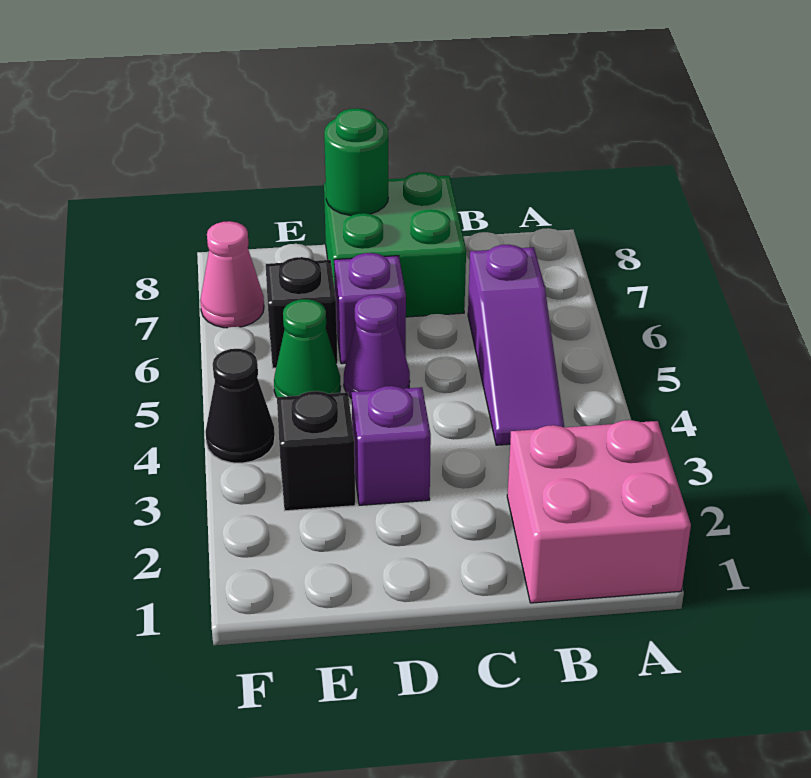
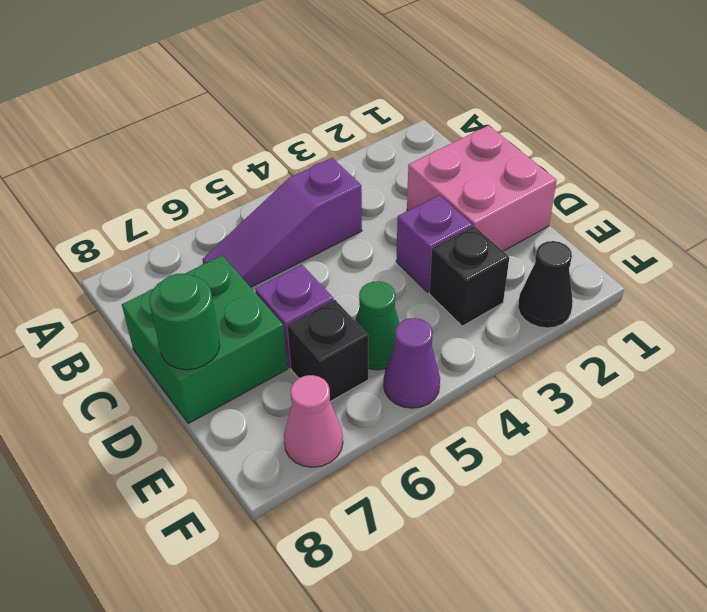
pink brick A1:B2 level 1 -> pink brick C1:D2 level 1
purple slope B4:B6 level 1 top 6 -> purple slope B4:B6 level 1 top 4
purple cone D5 level 1 -> purple cone F5 level 1
black cone F4 level 1 -> black cone F2 level 1

